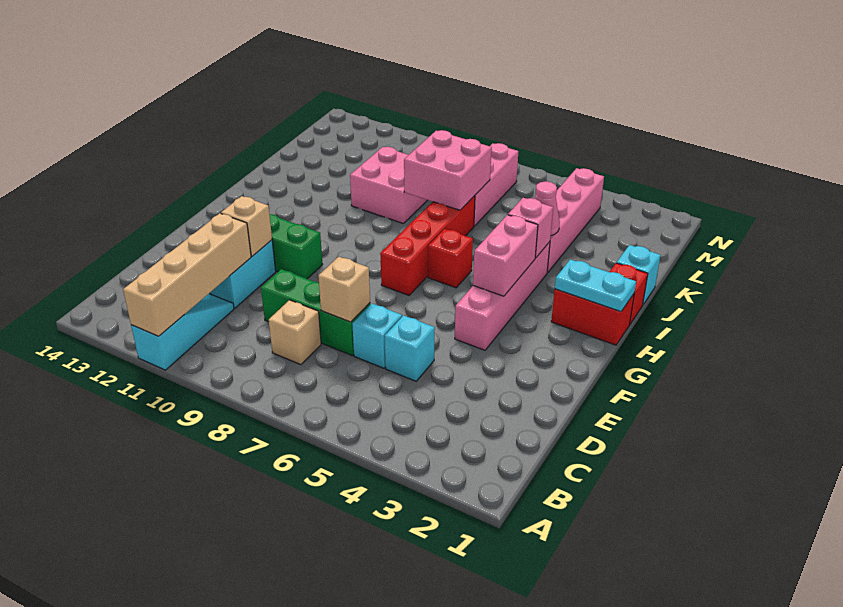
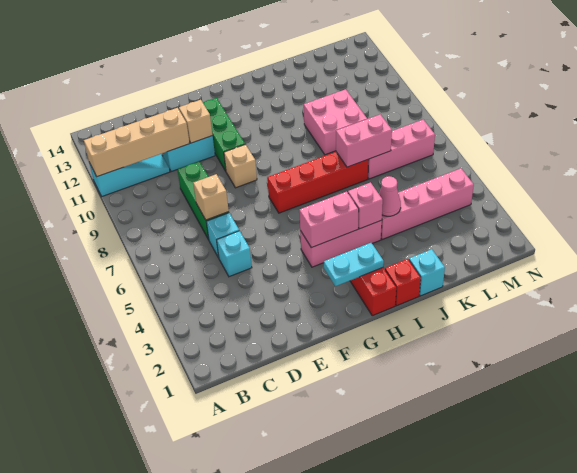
tan brick C8 level 1 -> tan brick F9 level 1
pink brick F4:I4 level 1 -> pink brick G4:I4 level 1
cyan plate H1:H2 level 2 -> cyan plate G2:H2 level 2
red brick H6 level 1 -> none
pink brick J7:K8 level 2 -> pink brick J7:K7 level 2

